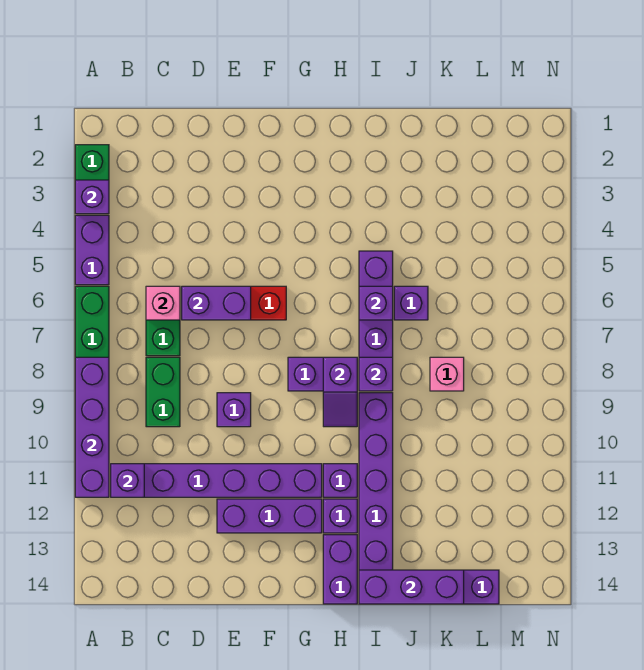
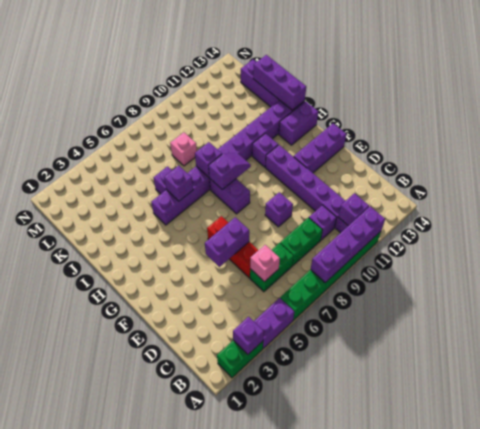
purple brick D6:E6 level 2 -> purple brick E5:E6 level 2
purple brick E12:G12 level 1 -> purple brick F12:F14 level 1
purple brick H12 level 1 -> purple brick C10 level 1

